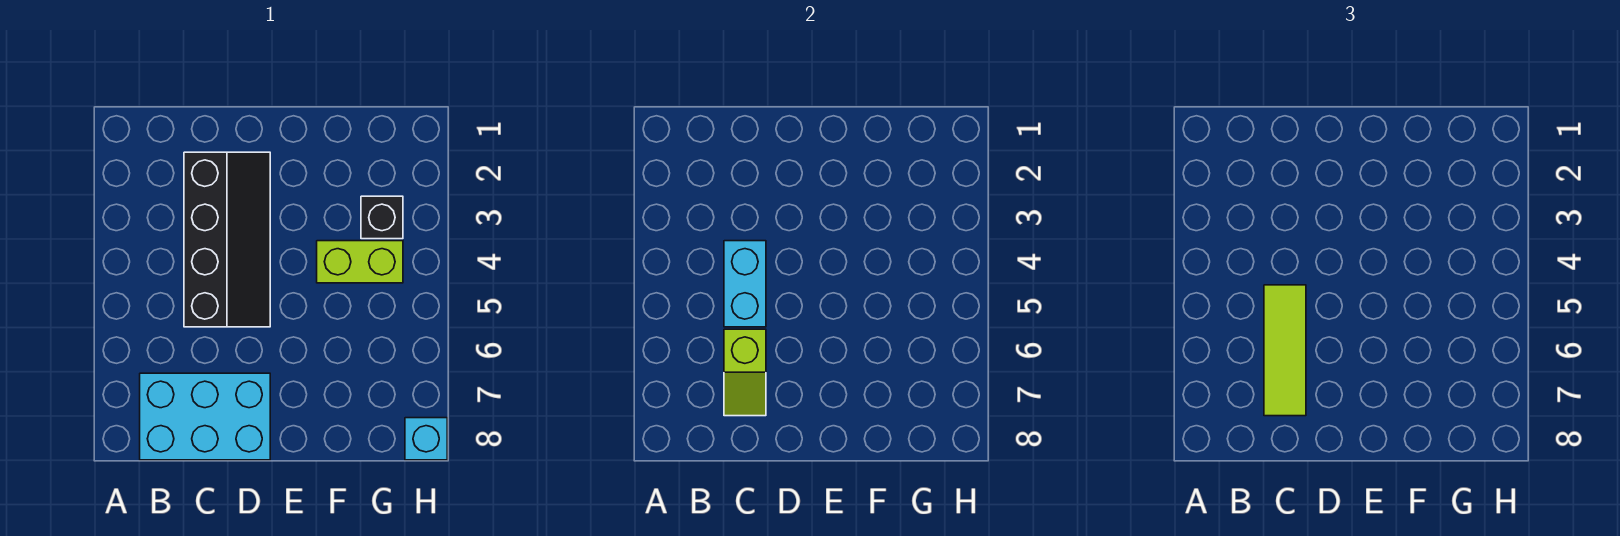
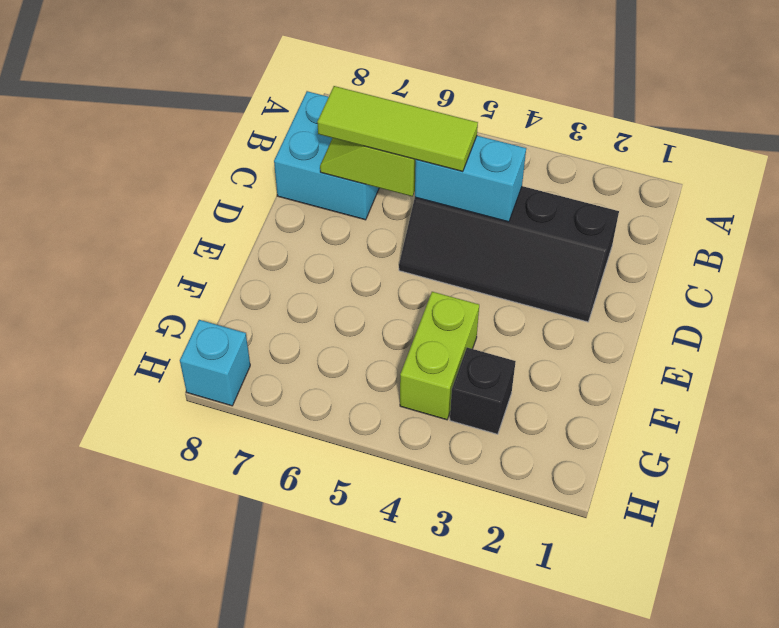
cyan brick B7:D8 level 1 -> cyan brick B7:C8 level 1

